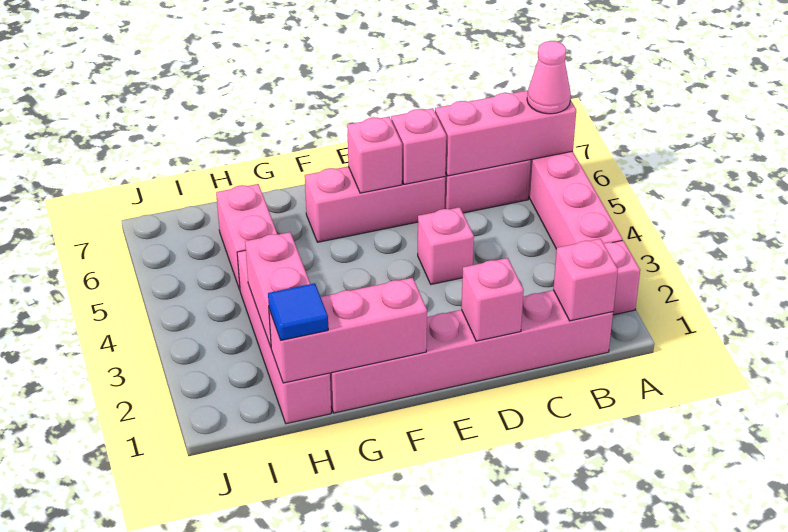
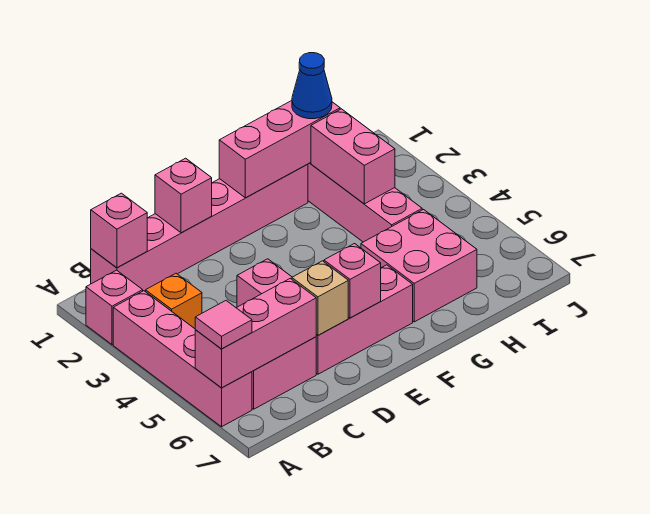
pink cone A6 level 3 -> pink tile A6 level 3
none -> orange brick B3 level 1
pink brick D6 level 2 -> tan brick D6 level 2
blue tile H1 level 3 -> blue cone H1 level 3
pink brick H5:H6 level 1 -> pink brick G5:H6 level 1

